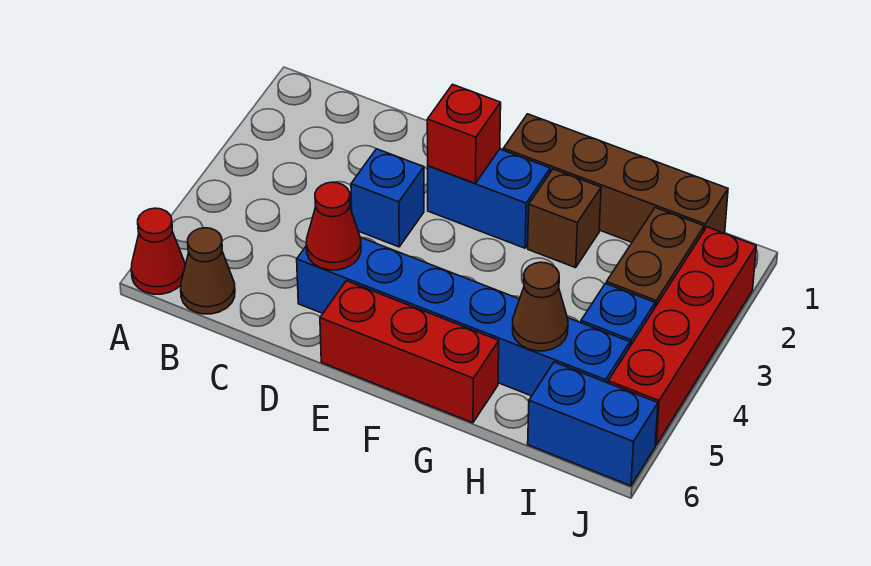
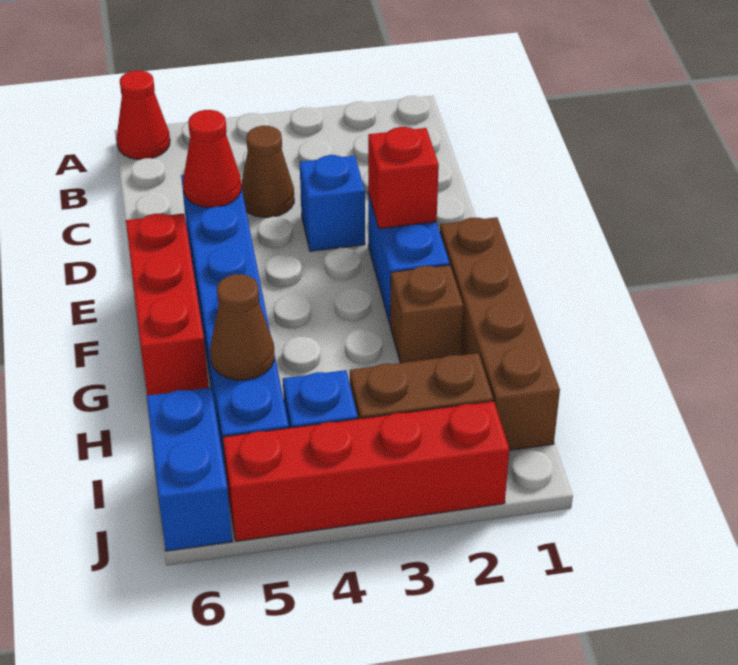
brown cone B6 level 1 -> brown cone C4 level 1

